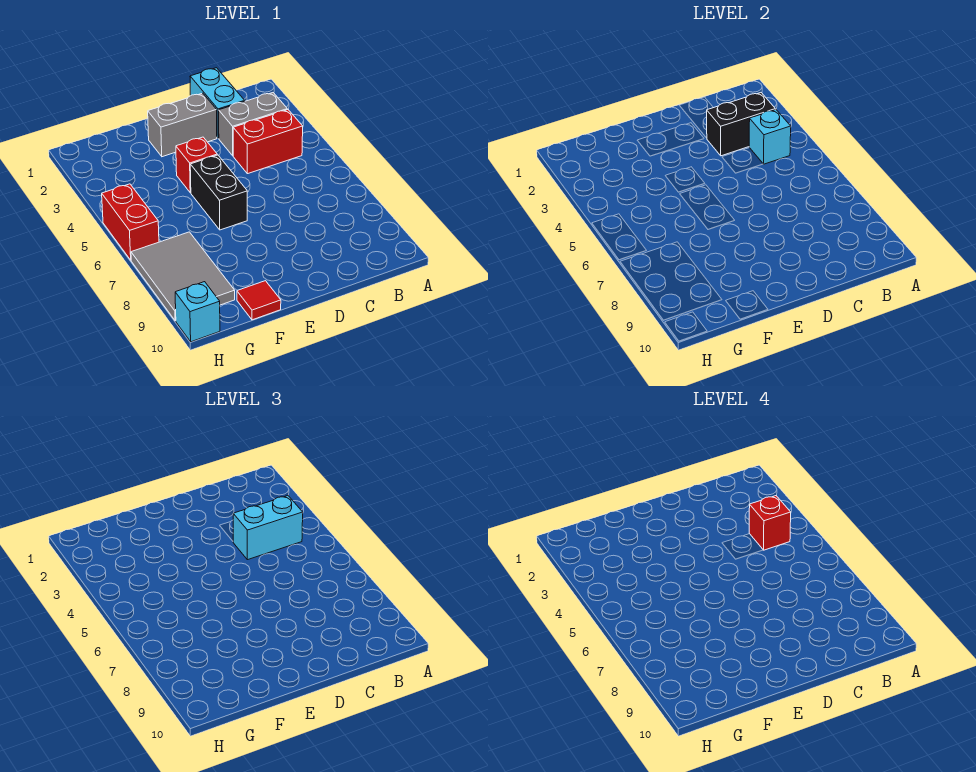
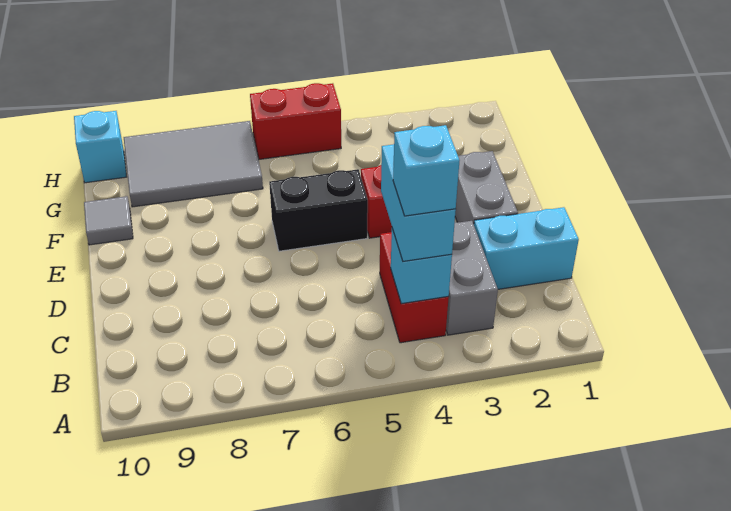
black brick B3:C3 level 2 -> none
red brick B4 level 4 -> cyan brick B4 level 4
red tile F10 level 1 -> grey tile F10 level 1

